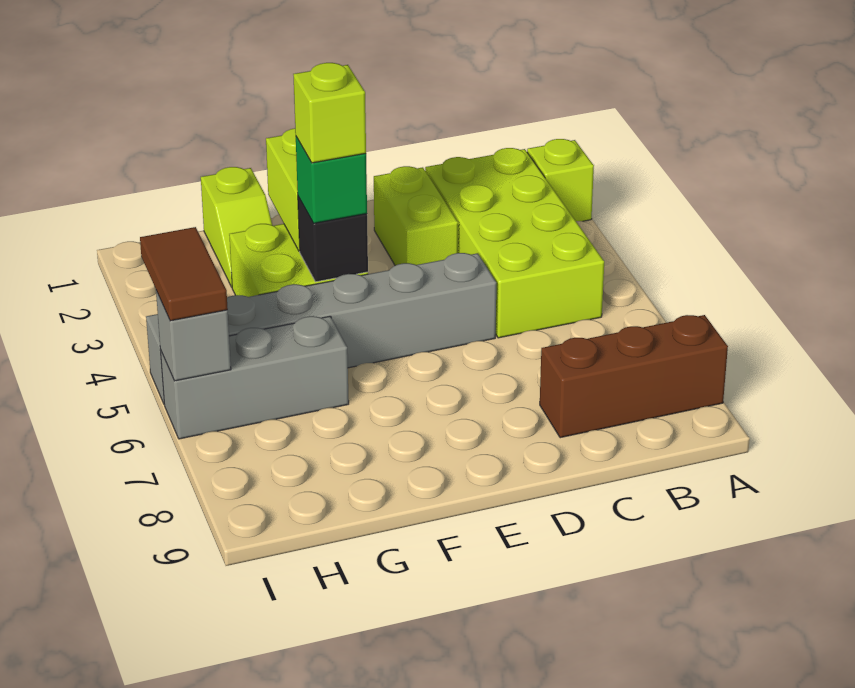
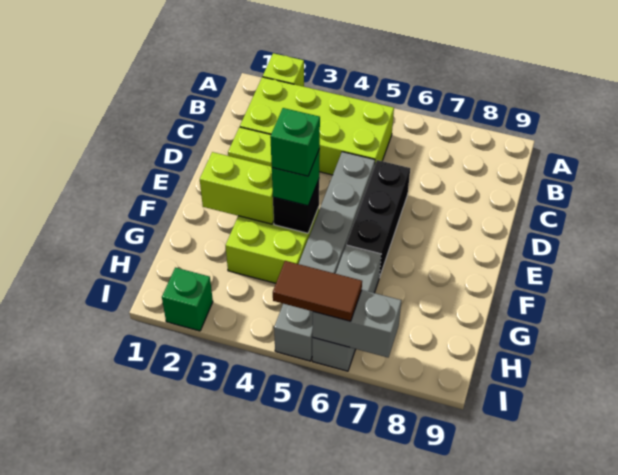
brown brick A8:C8 level 1 -> none
none -> black brick D6:F6 level 1
lime brick F4 level 4 -> green brick F4 level 4
lime slope G1:G2 level 1 top 1 -> none
none -> green brick I2 level 1
grey brick I6 level 2 -> grey brick I6:I7 level 2

